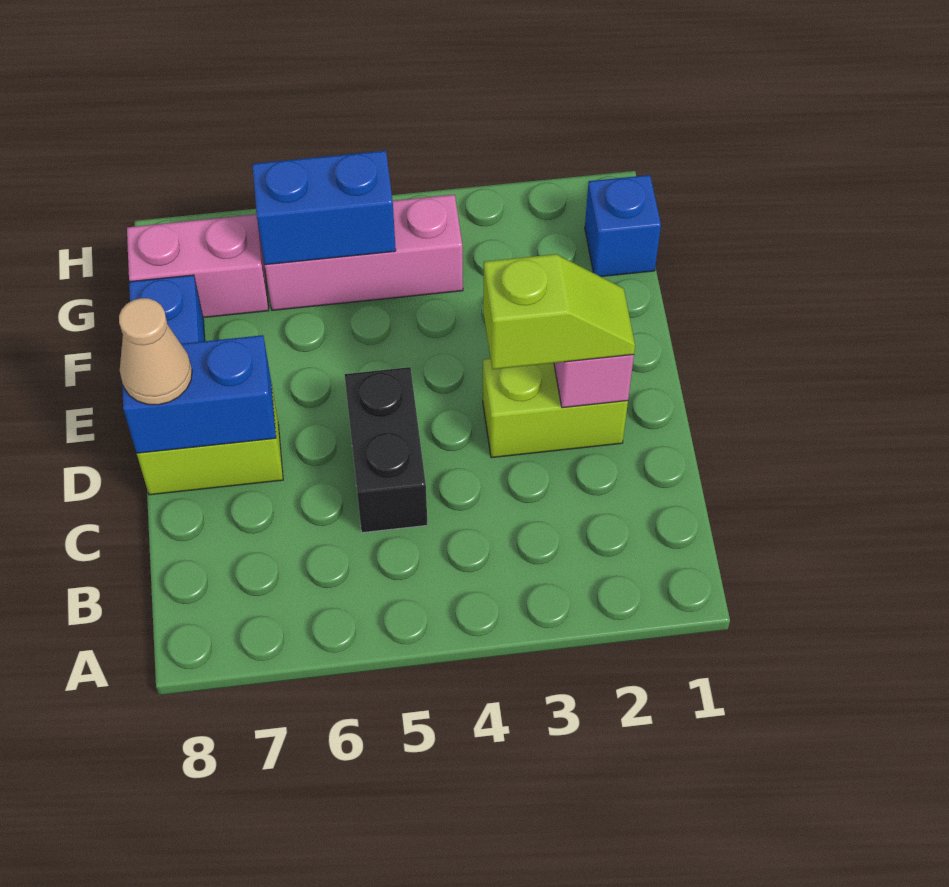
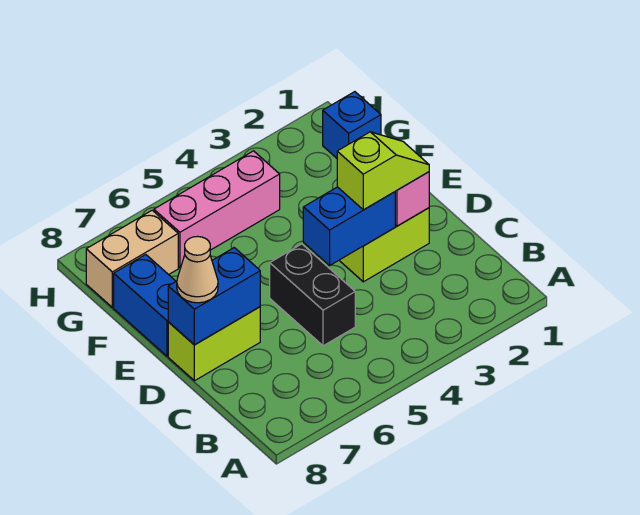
blue brick G5:G6 level 2 -> blue brick D3:D4 level 2
pink brick G7:G8 level 1 -> tan brick G7:G8 level 1

